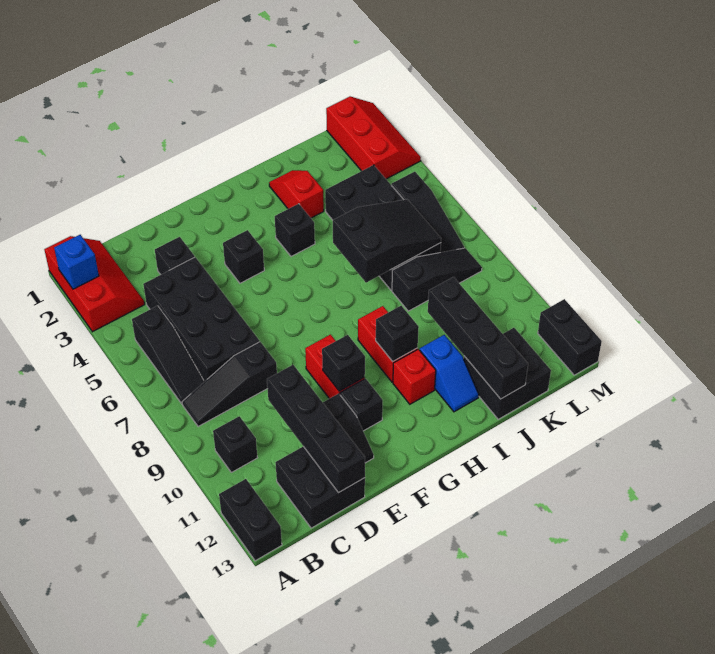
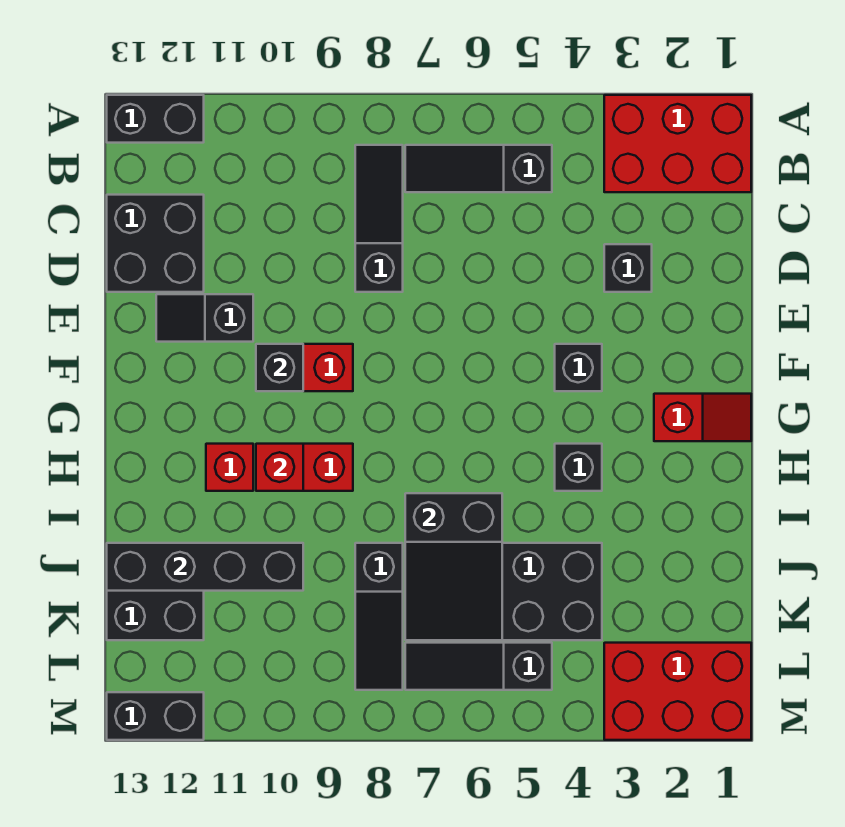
red slope A1:B3 level 1 top A -> red brick A1:B3 level 1
blue brick A2 level 2 -> none
black brick B10 level 1 -> none
black brick C4:D7 level 1 -> none
black brick D10:D13 level 2 -> none
black brick F11 level 1 -> none
black brick H10 level 2 -> red brick H10 level 2
red slope I2:I3 level 1 top 3 -> red slope G1:G2 level 1 top 2
blue slope I11:I12 level 1 top 11 -> none
red slope L1:M3 level 1 top L -> red brick L1:M3 level 1

